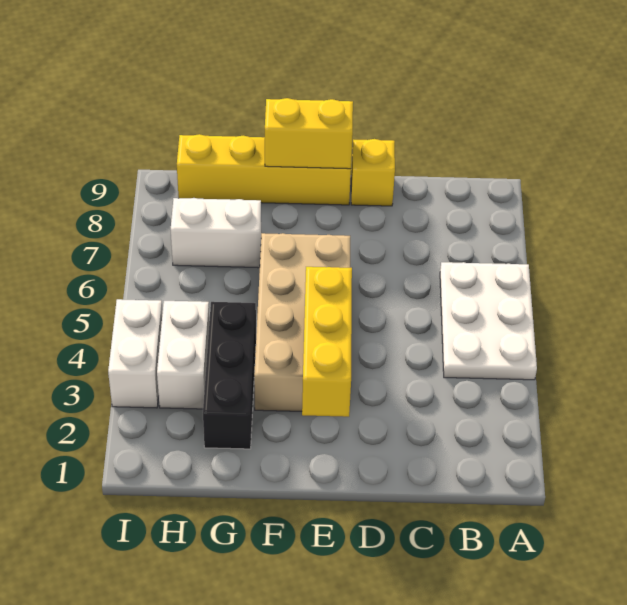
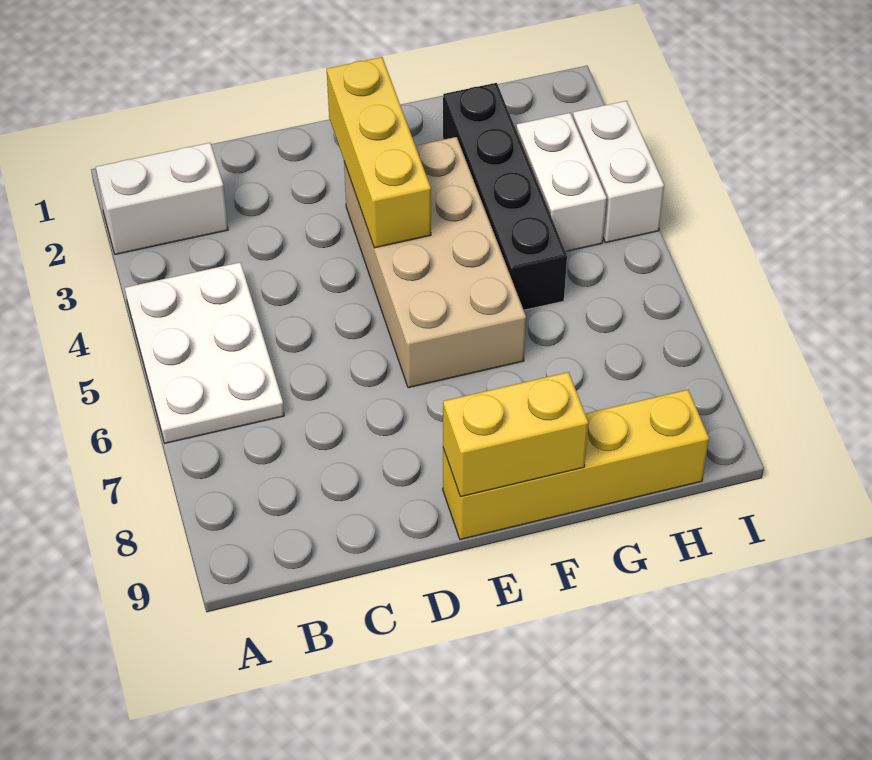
yellow brick D9 level 1 -> none
black brick G2:G4 level 1 -> black brick G2:G5 level 1
white brick G7:H7 level 1 -> white brick A2:B2 level 1

